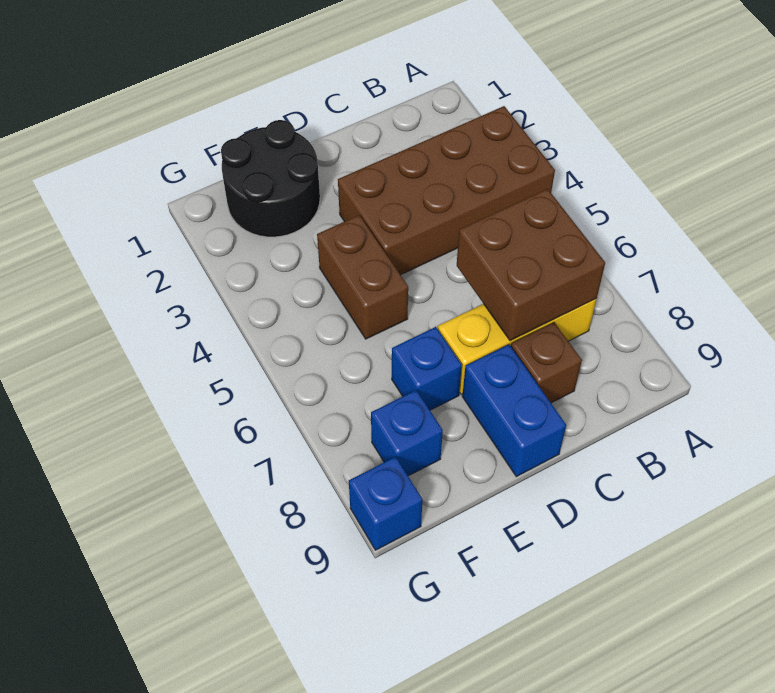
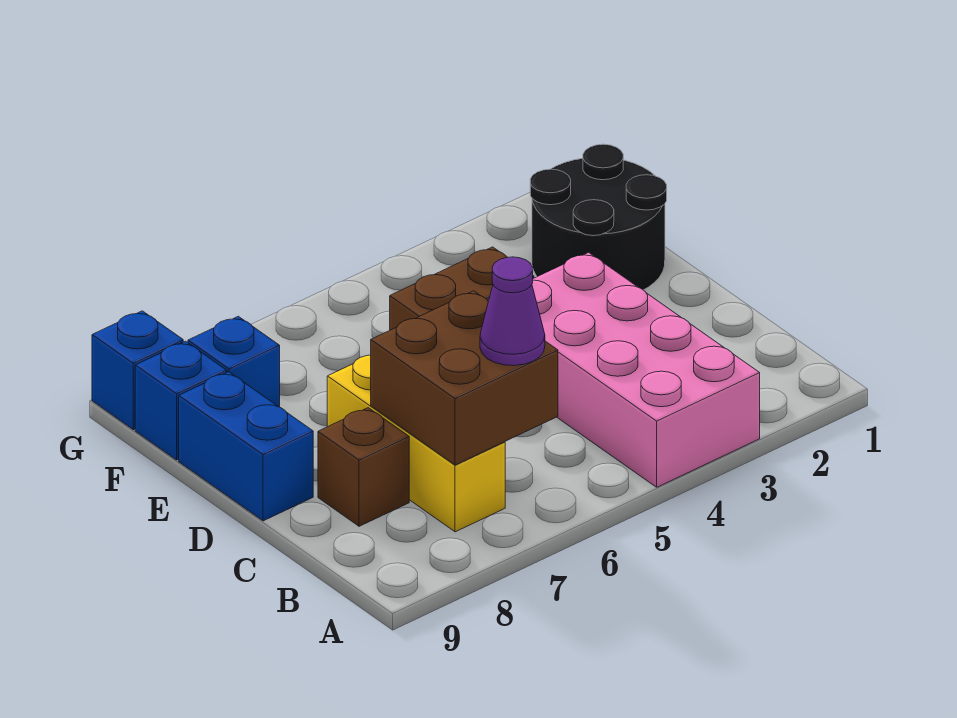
brown brick A3:D4 level 1 -> pink brick A3:D4 level 1
none -> purple cone B6 level 3
blue brick D8:D9 level 1 -> blue brick D9:E9 level 1
blue brick E7 level 1 -> blue brick F9 level 1

